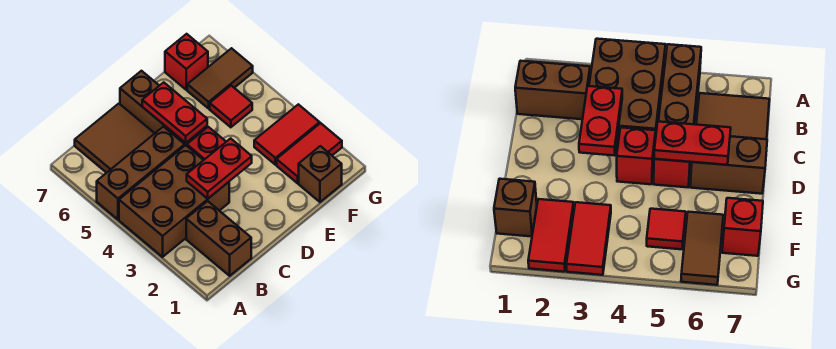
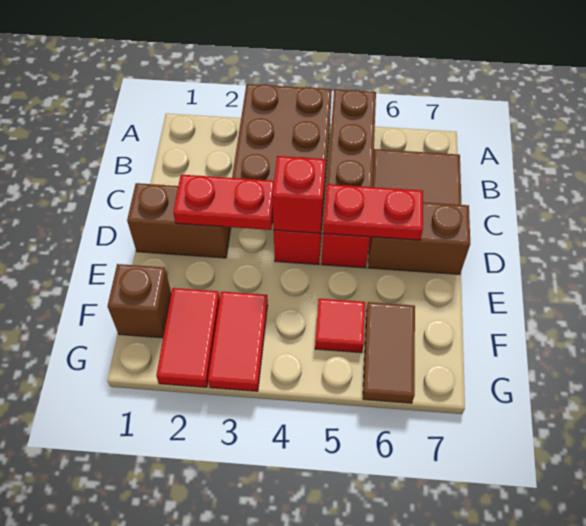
brown brick B1:B2 level 1 -> brown brick D1:D2 level 1
red plate C3:D3 level 2 -> red plate D2:D3 level 2
red brick F7 level 1 -> red brick D4 level 2

